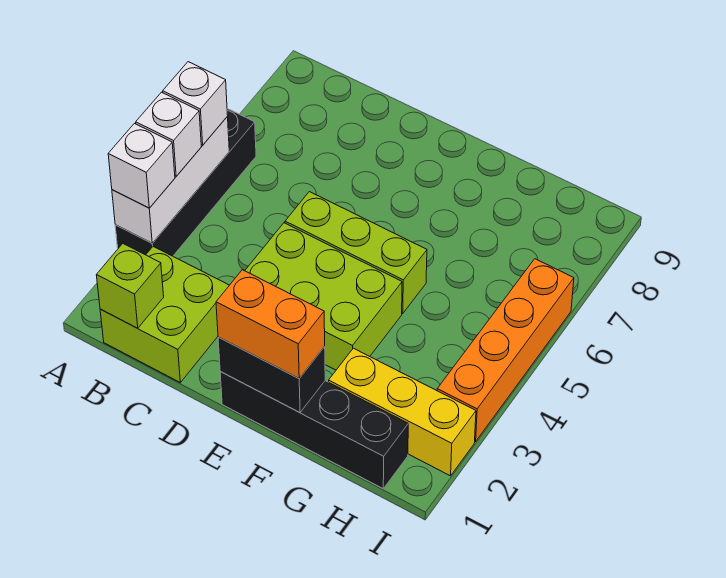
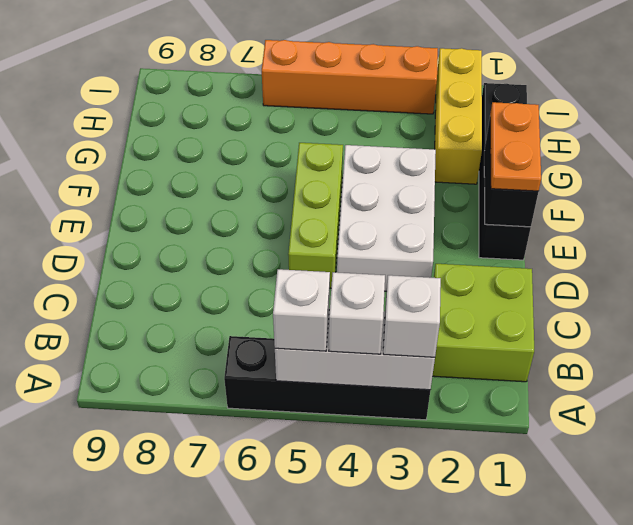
lime brick B1 level 2 -> none
lime brick D3:F4 level 1 -> white brick D3:F4 level 1
orange brick E1:F1 level 3 -> orange plate E1:F1 level 3

